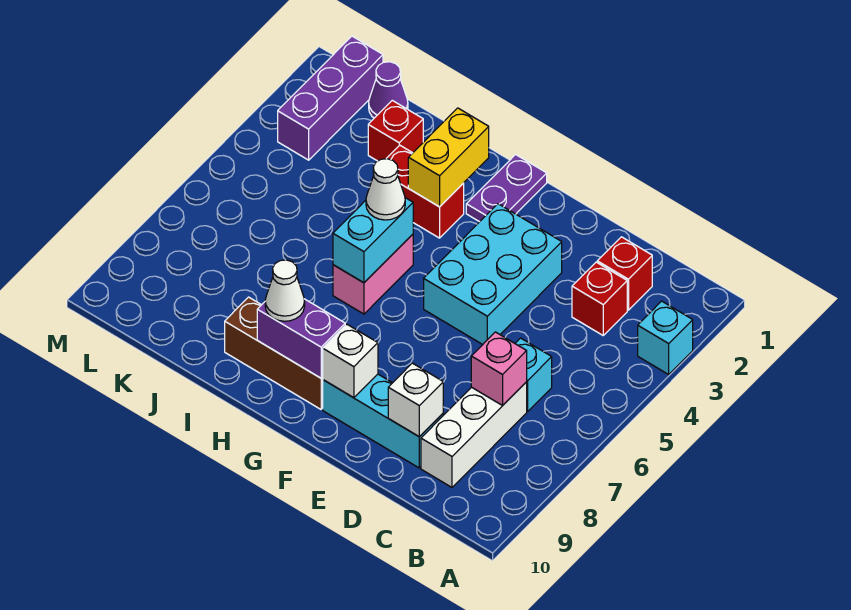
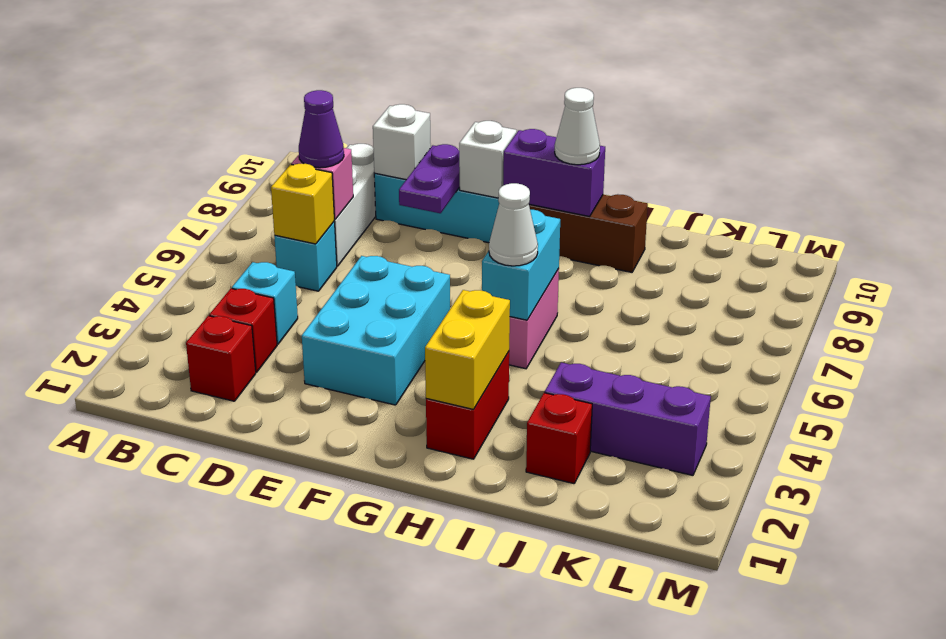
cyan brick A3 level 1 -> cyan brick C4 level 1
none -> yellow brick C6 level 2
purple plate G1:G2 level 1 -> purple plate E8:E9 level 2
red brick H3:I3 level 1 -> red brick H2:H3 level 1
purple cone K1 level 1 -> purple cone C7 level 3
purple brick L1:L3 level 1 -> purple brick J3:L3 level 1

